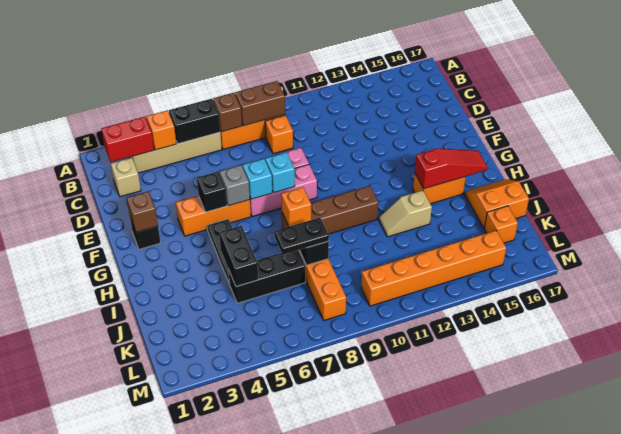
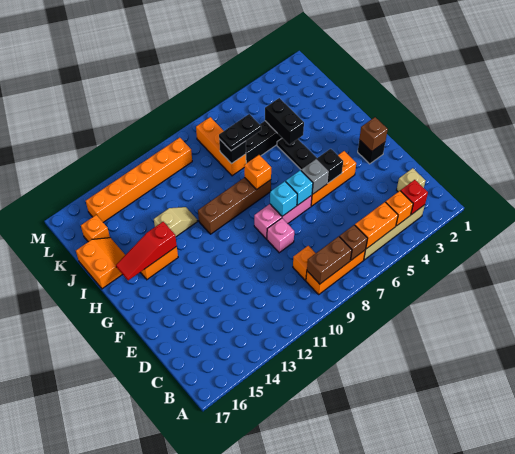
red brick B2:B3 level 2 -> red brick B3 level 2
black brick B5:B6 level 2 -> orange brick B5:B6 level 2
orange slope I16:J17 level 1 top J -> orange slope I16:J17 level 1 top 17

